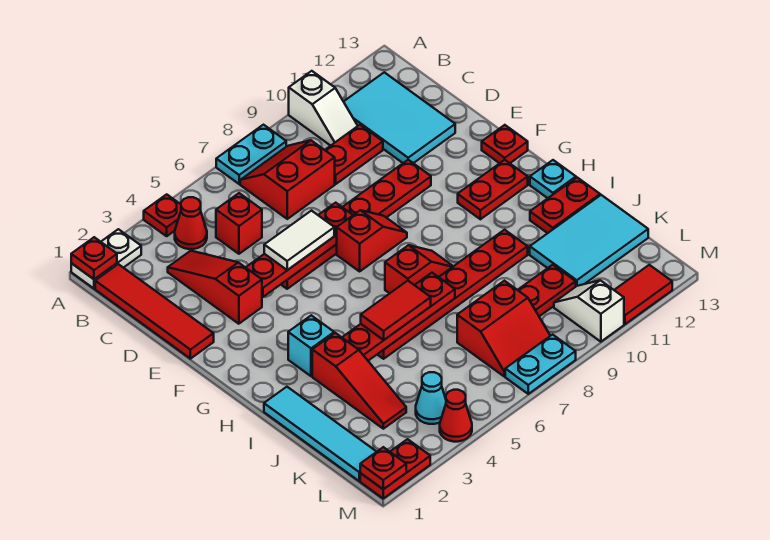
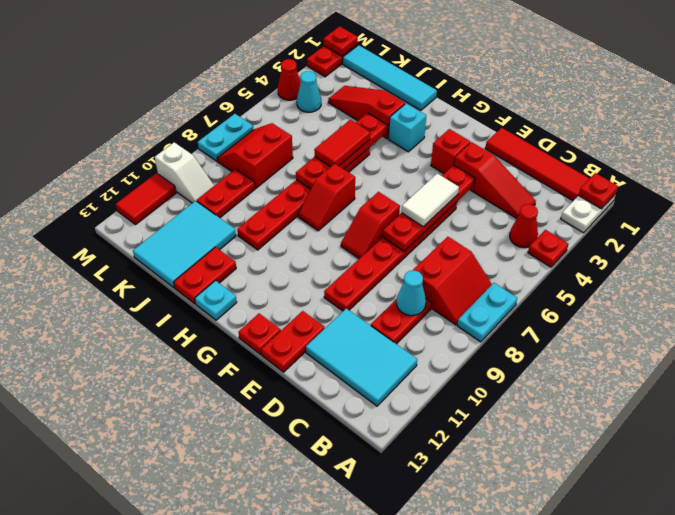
white slope A10:B10 level 1 top A -> none
red brick C5 level 1 -> red brick F3 level 1
none -> cyan cone C9 level 2
red plate G11:G12 level 1 -> red plate E12:E13 level 1

